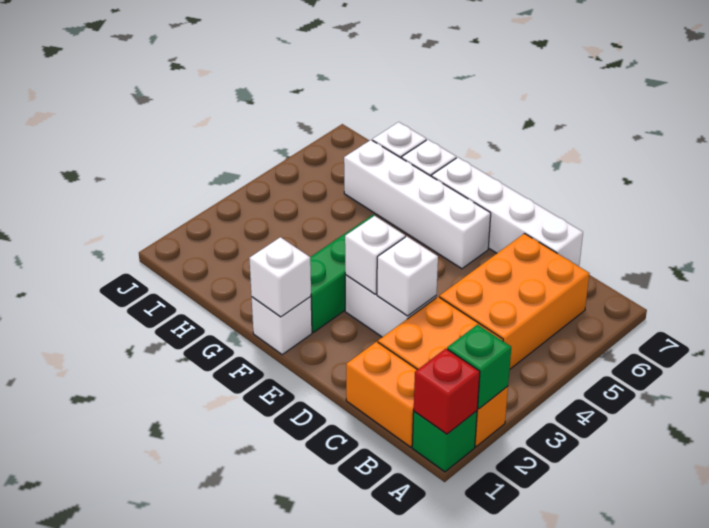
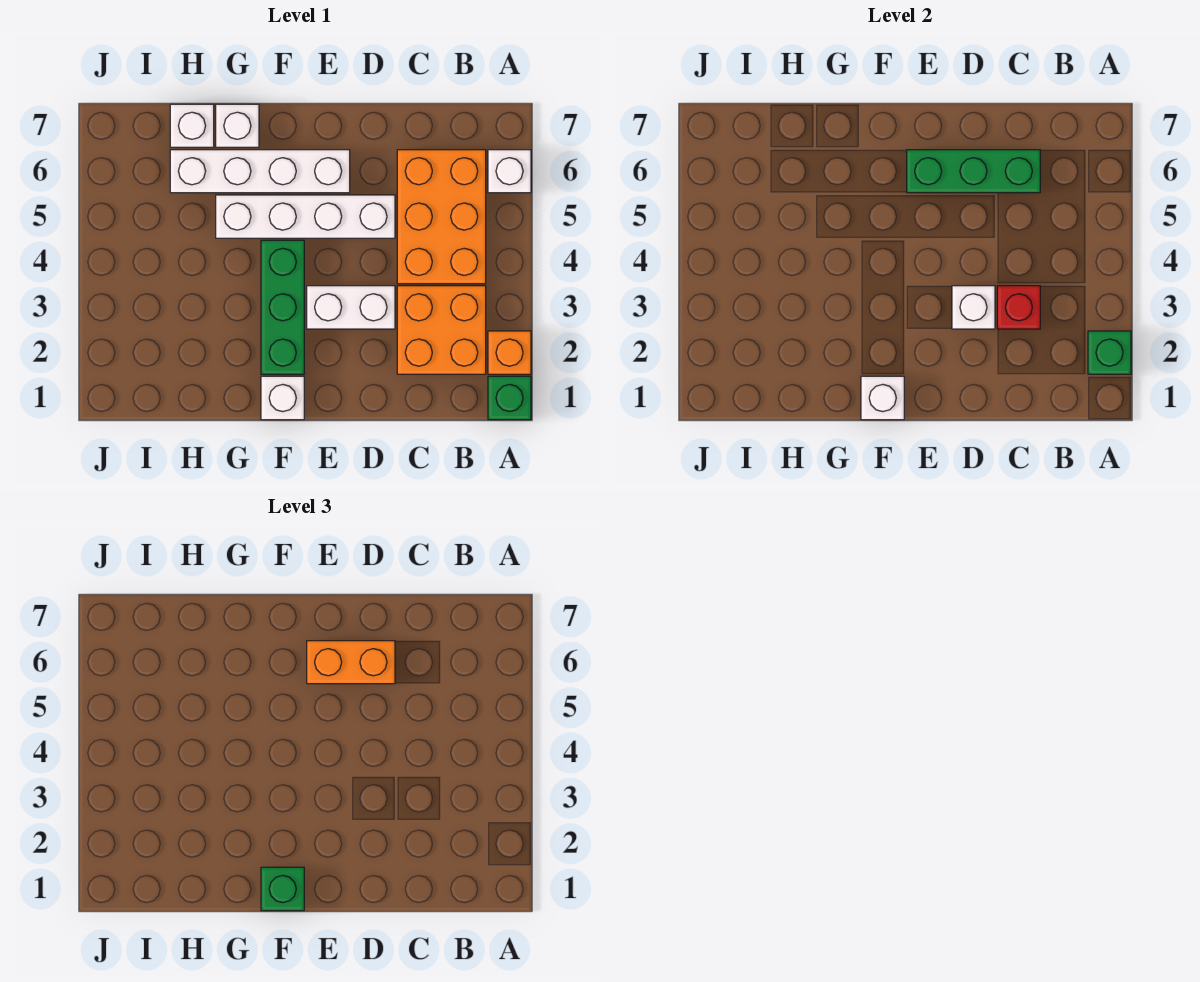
red brick A1 level 2 -> red brick C3 level 2
orange brick B1:C1 level 1 -> orange brick D6:E6 level 3
none -> green brick C6:E6 level 2
white brick C7:F7 level 1 -> white brick D5:G5 level 1
white brick E3 level 2 -> white brick A6 level 1
none -> green brick F1 level 3

